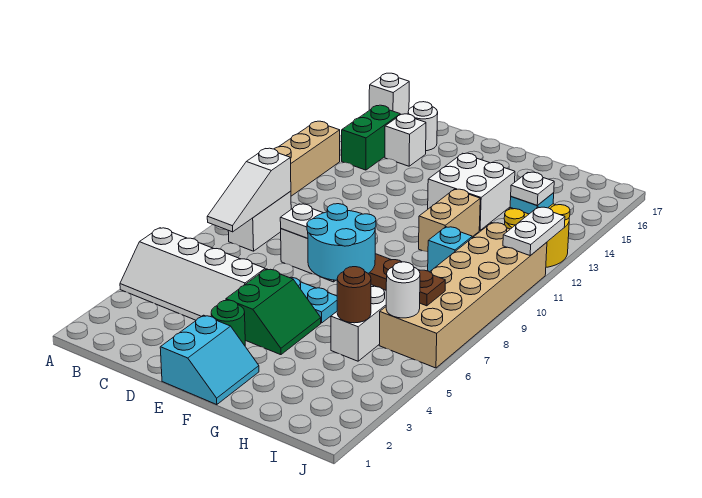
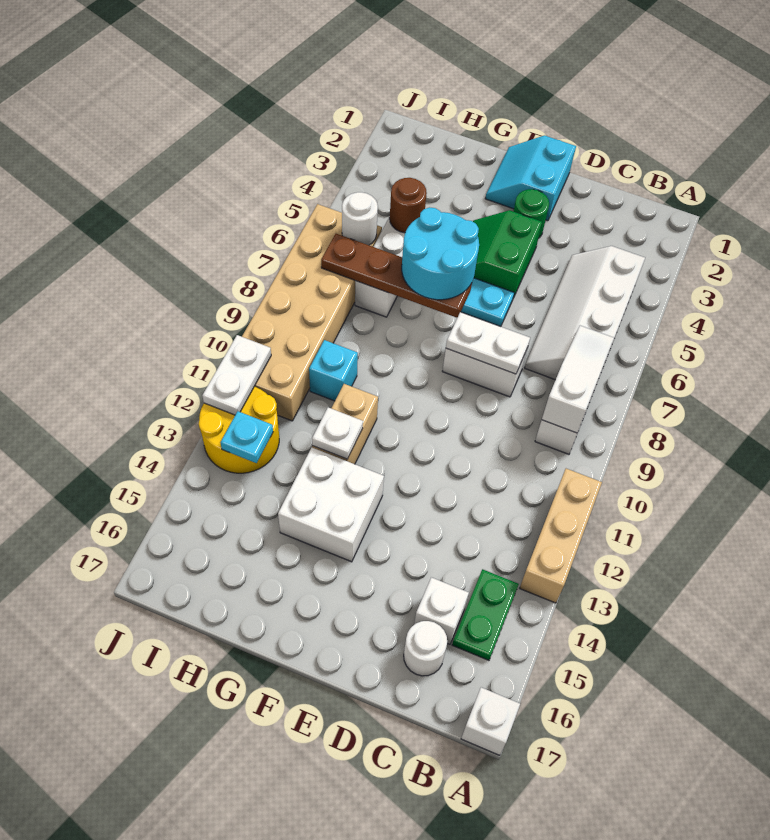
white slope A4:D5 level 1 top 5 -> white slope B4:C7 level 1 top B
green brick B14:B15 level 1 -> green plate B14:B15 level 1
white plate I13 level 3 -> white plate G12 level 2

